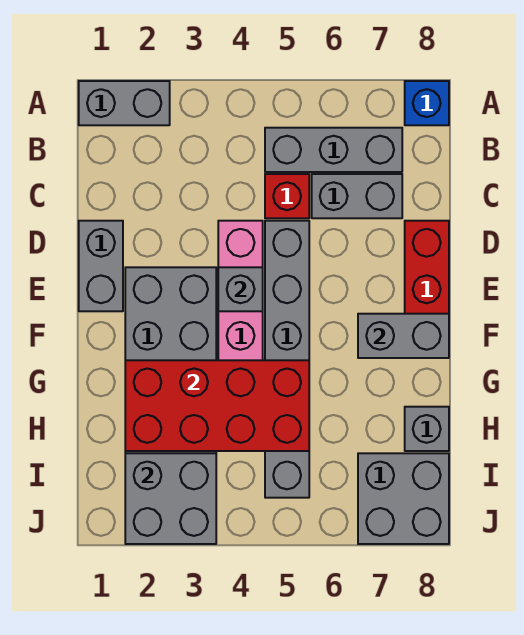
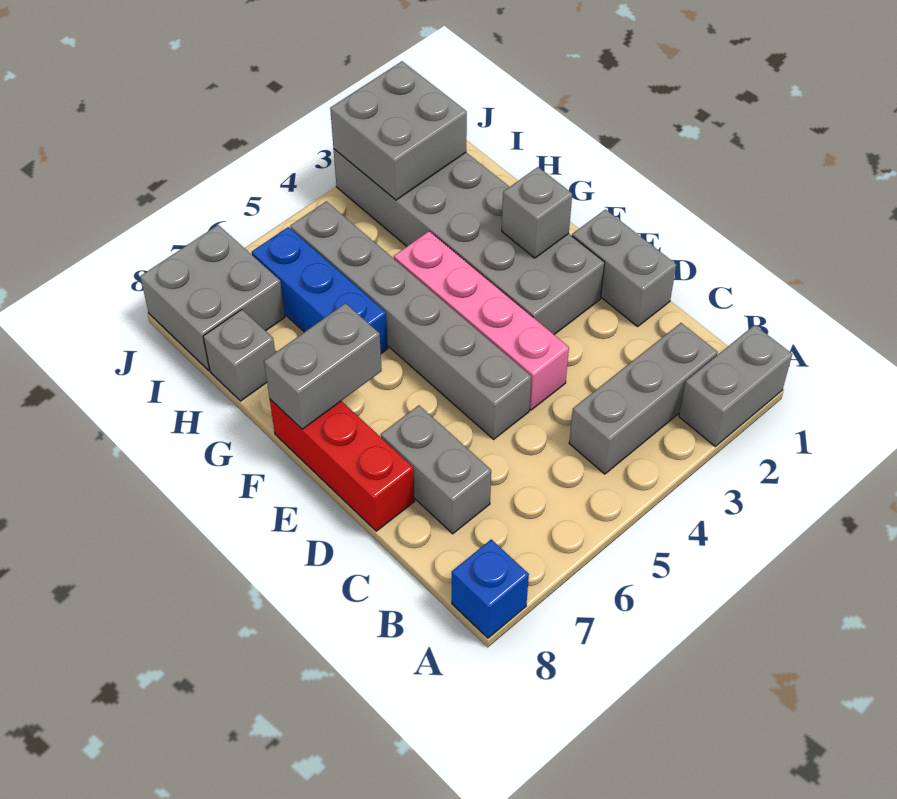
grey brick B5:B7 level 1 -> grey brick B2:B4 level 1
red brick C5 level 1 -> none
grey brick C6:C7 level 1 -> grey brick C7:D7 level 1
grey brick E4 level 2 -> grey brick F2 level 2
red brick G2:H5 level 2 -> none
none -> blue brick G6:I6 level 1

